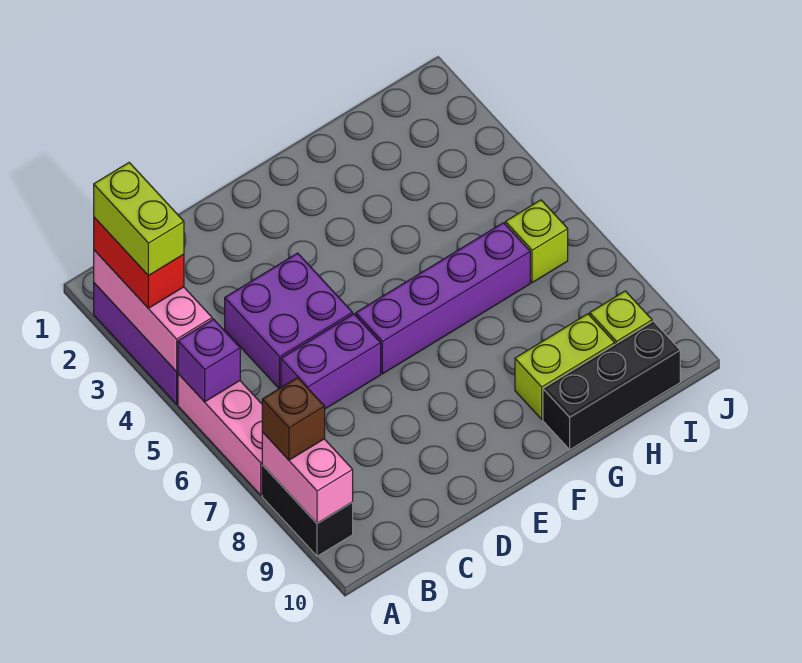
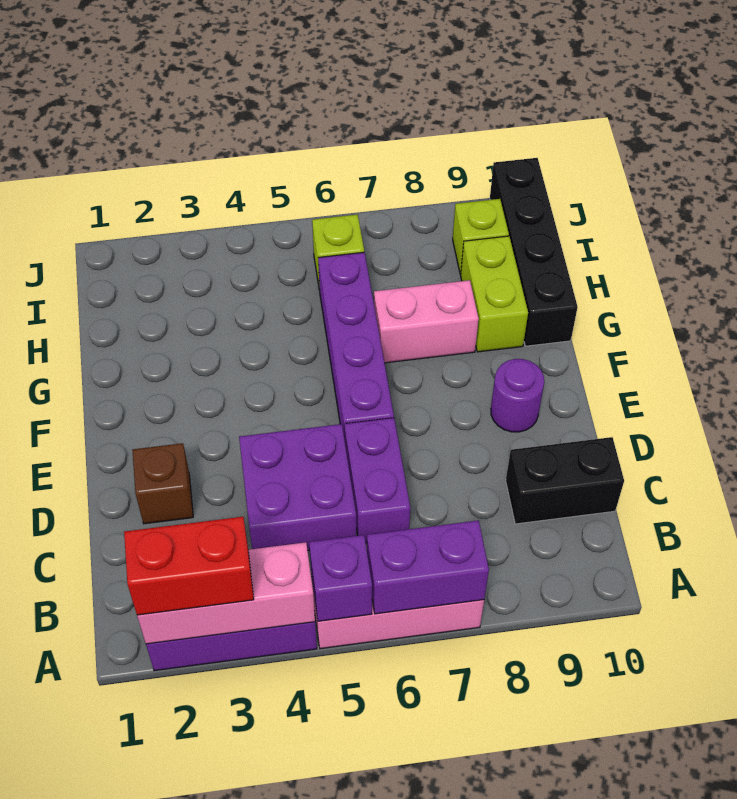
lime brick A2:A3 level 4 -> none
none -> purple brick A6:A7 level 2
black brick A8:A9 level 1 -> black brick C9:C10 level 1
pink brick A8:A9 level 2 -> pink brick G7:G8 level 1
brown brick A8 level 3 -> brown brick D2 level 1
none -> purple round brick E9 level 1
black brick G10:I10 level 1 -> black brick G10:J10 level 1

